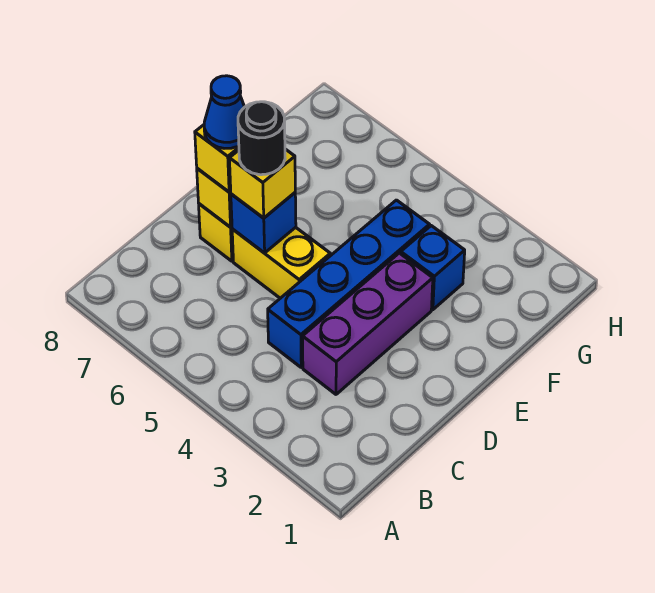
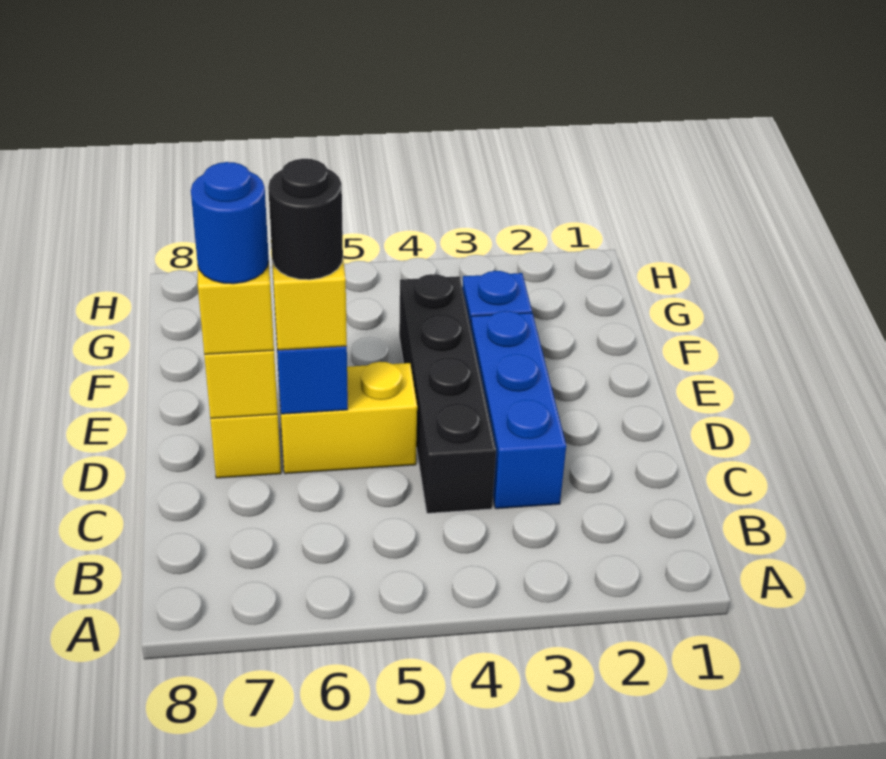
purple brick C3:E3 level 1 -> blue brick C3:E3 level 1
blue brick C4:F4 level 1 -> black brick C4:F4 level 1
blue cone D7 level 4 -> blue round brick D7 level 4

